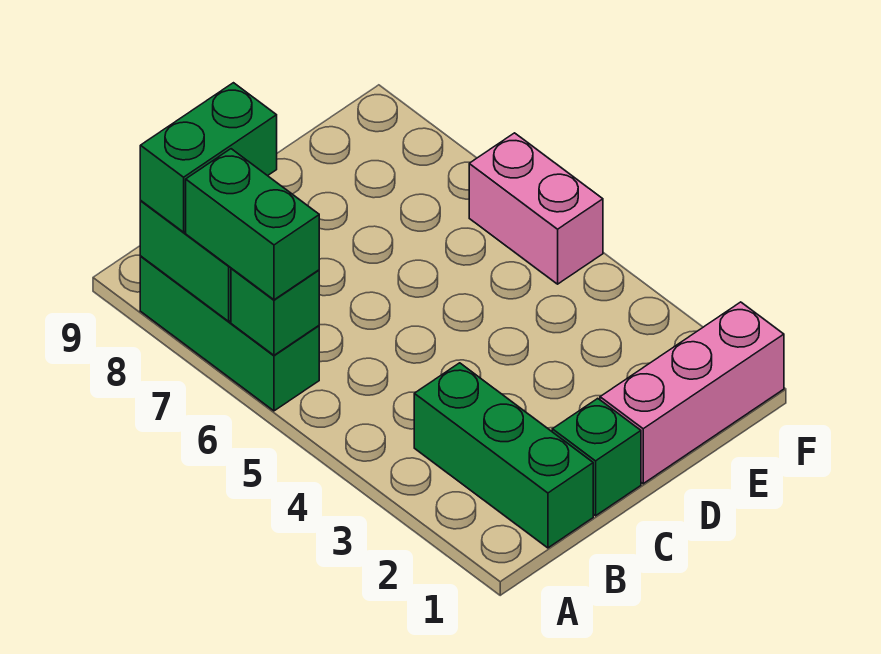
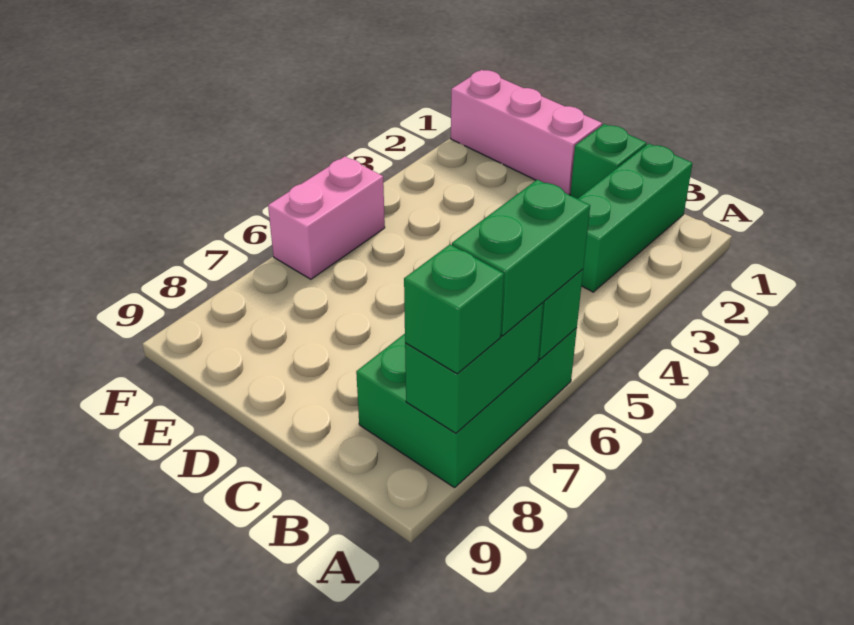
green brick A6:A8 level 1 -> green brick A6:B8 level 1
green brick A8:B8 level 3 -> green brick A8 level 3

